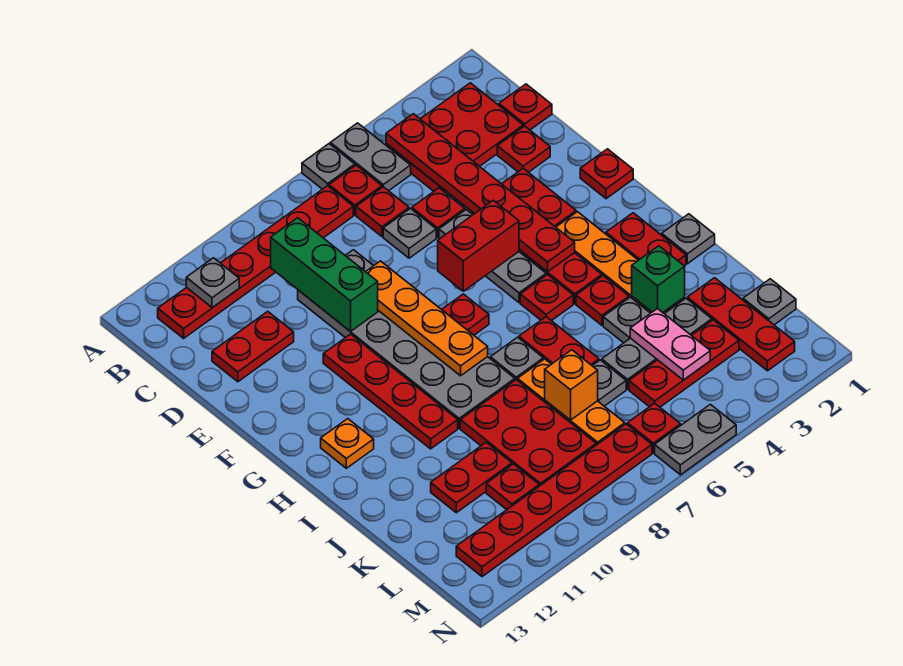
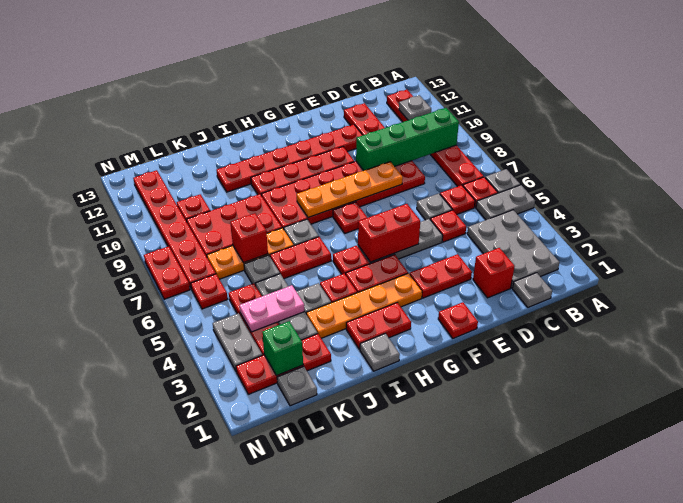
red plate B2:C4 level 1 -> grey plate B2:C4 level 1
red plate B4:G4 level 2 -> red plate E11:J11 level 1
red plate C1 level 1 -> grey plate C1 level 1
green brick C9:E9 level 2 -> green brick B9:E9 level 2
red plate D2 level 1 -> red brick D2 level 1
grey plate D8:I9 level 1 -> red plate D8:I9 level 1
red brick F5:F6 level 2 -> red brick F5:G5 level 2
orange plate H12 level 1 -> none
green brick J3 level 2 -> green brick L2 level 2
orange brick K7 level 2 -> red brick K7 level 2
red plate K10:K11 level 1 -> red plate N7:N8 level 1
grey plate N5:N6 level 1 -> grey plate M3:M4 level 1

